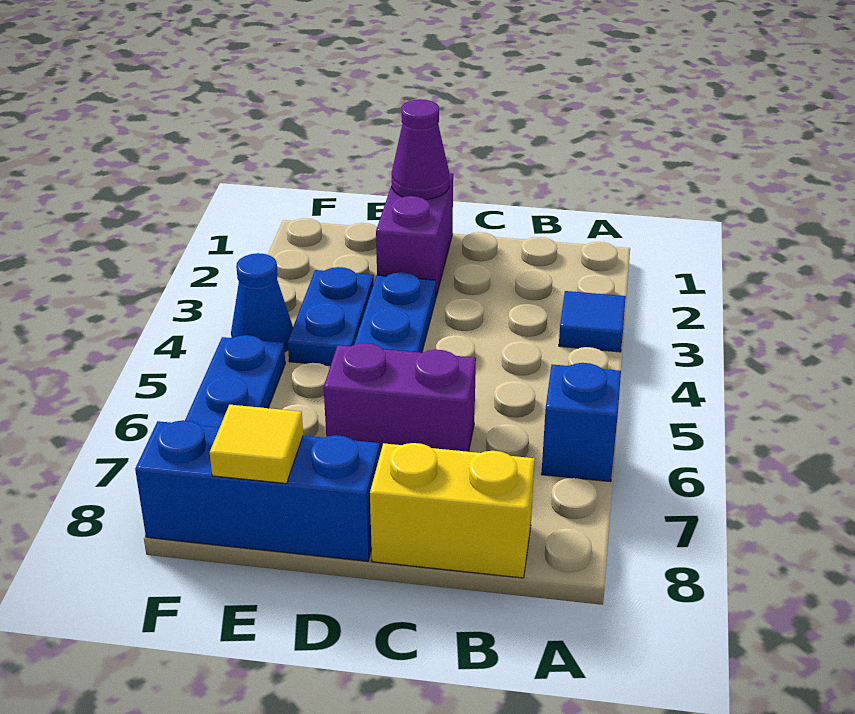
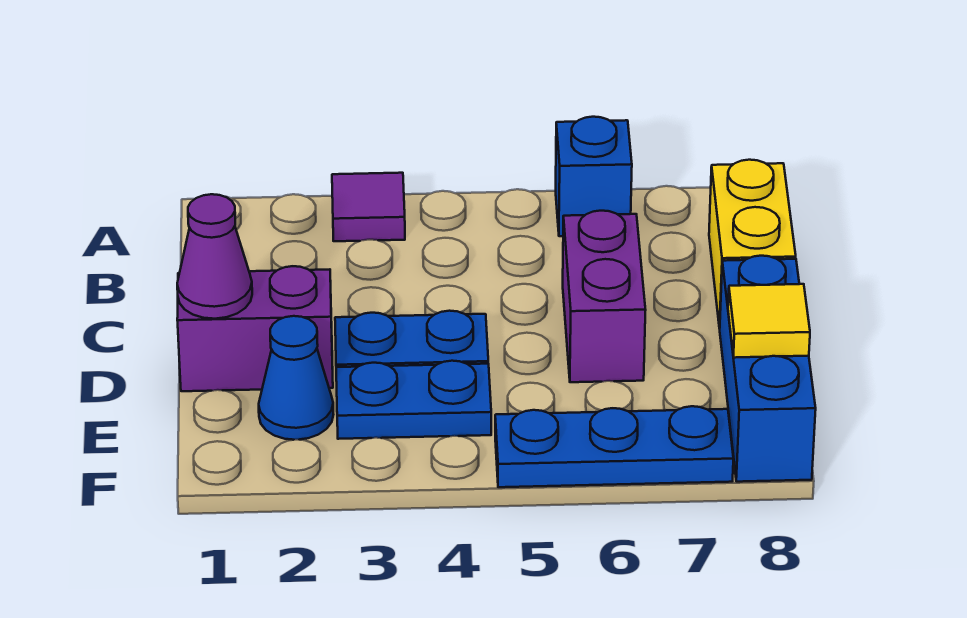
blue tile A3 level 1 -> purple tile A3 level 1
blue cone F4 level 1 -> blue cone E2 level 1

